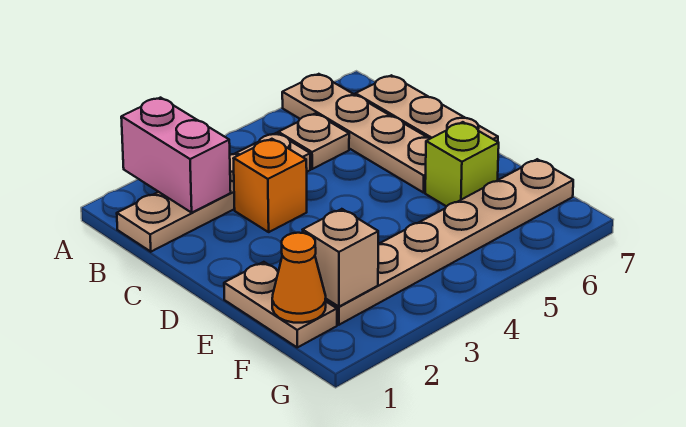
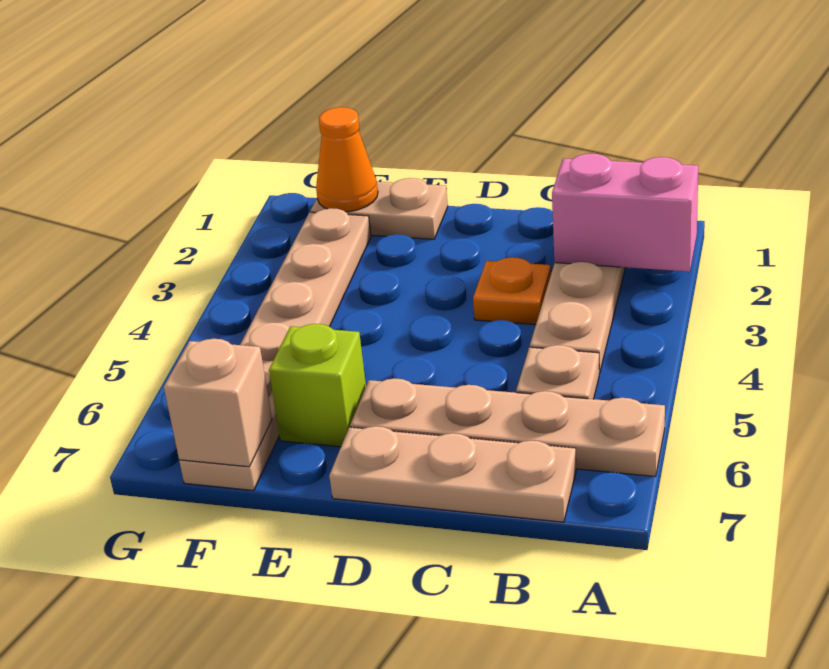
orange brick C3 level 1 -> orange plate C3 level 1
tan brick F2 level 2 -> tan brick F7 level 2

